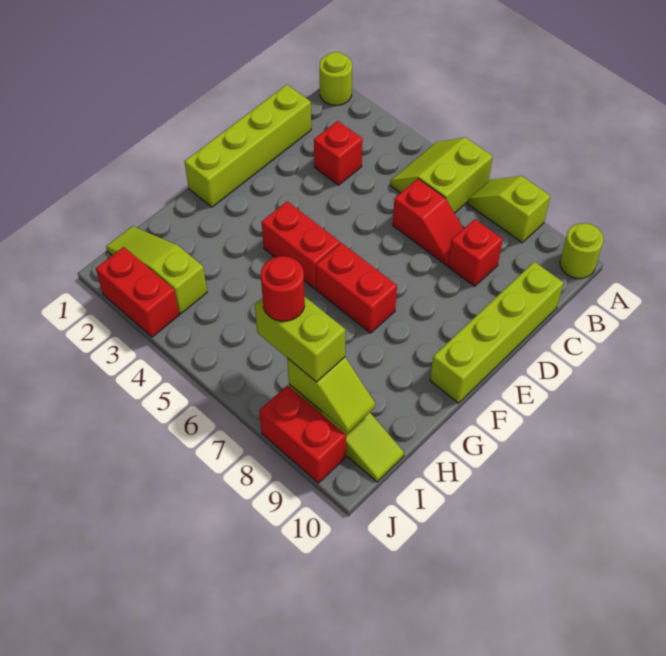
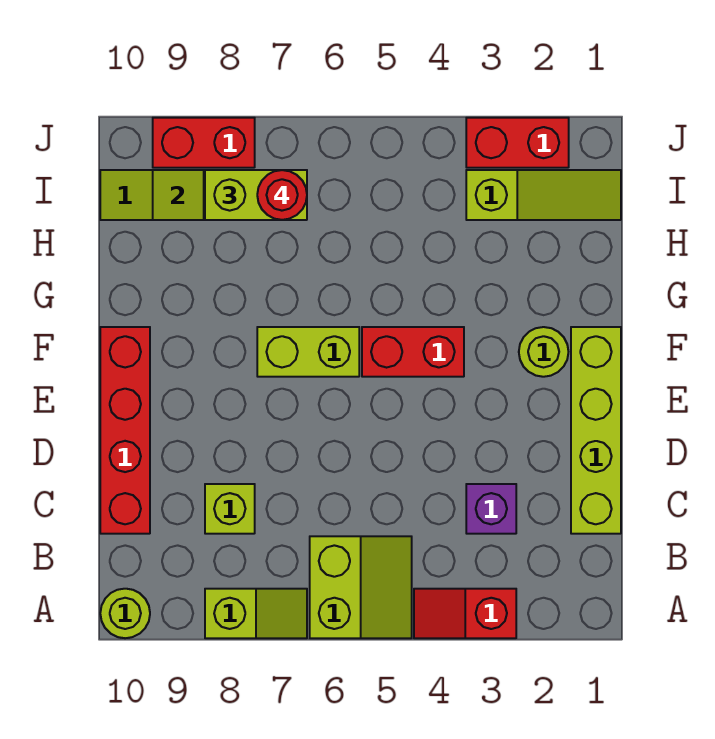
lime round brick A1 level 1 -> lime round brick F2 level 1
red brick C3 level 1 -> purple brick C3 level 1
red slope C6:C7 level 1 top 6 -> red slope A3:A4 level 1 top 3
red brick C8 level 1 -> lime brick C8 level 1
lime brick C10:F10 level 1 -> red brick C10:F10 level 1
red brick F6:F7 level 1 -> lime brick F6:F7 level 1

